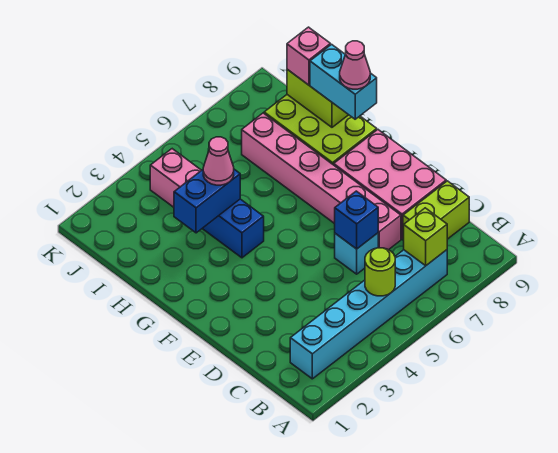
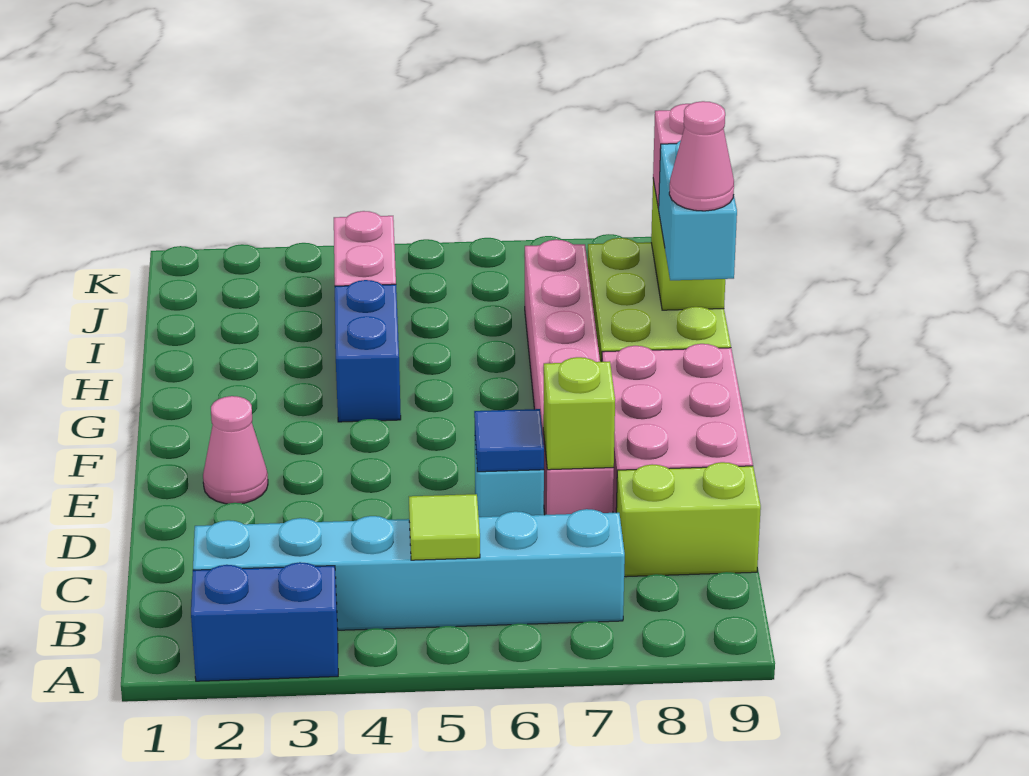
lime round brick B5 level 2 -> lime tile B5 level 2
lime brick B7 level 2 -> lime brick D7 level 2
blue brick D6 level 2 -> blue tile D6 level 2
blue brick H3:H4 level 2 -> blue brick A2:A3 level 1
pink cone H4 level 3 -> pink cone E2 level 1

